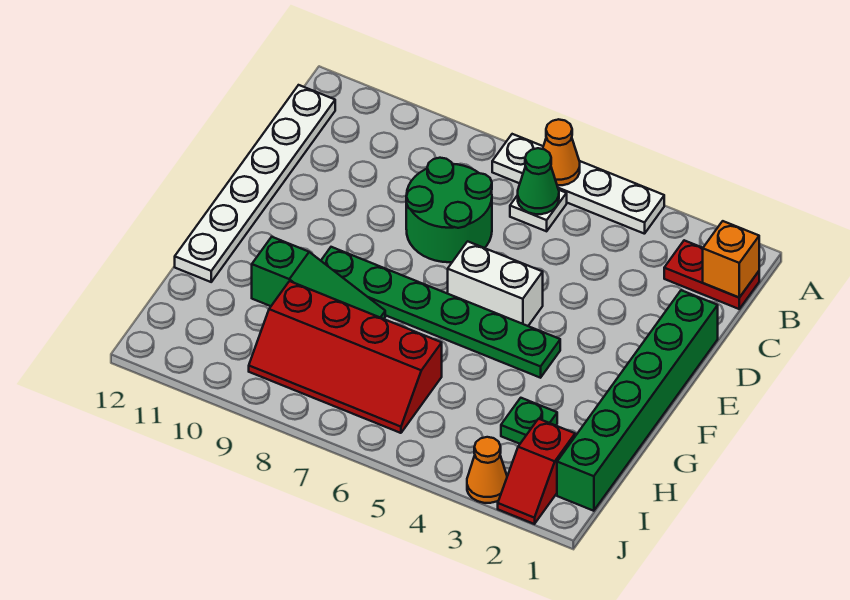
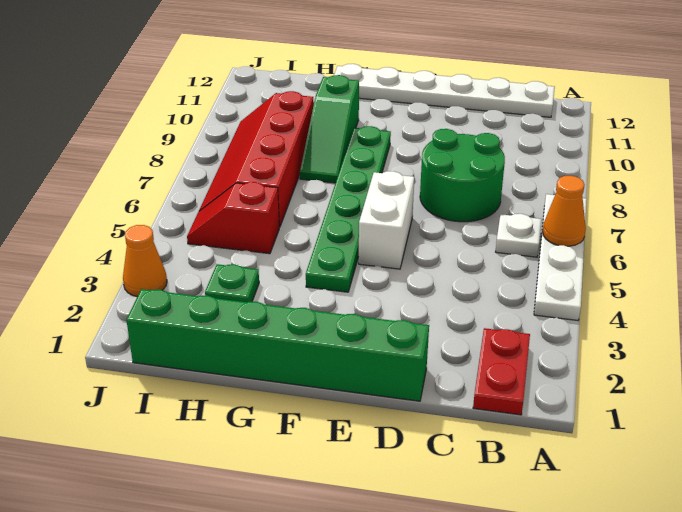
orange brick B1 level 2 -> none
green cone B6 level 2 -> none
red slope I2:J2 level 1 top I -> red slope H5:I5 level 1 top H

